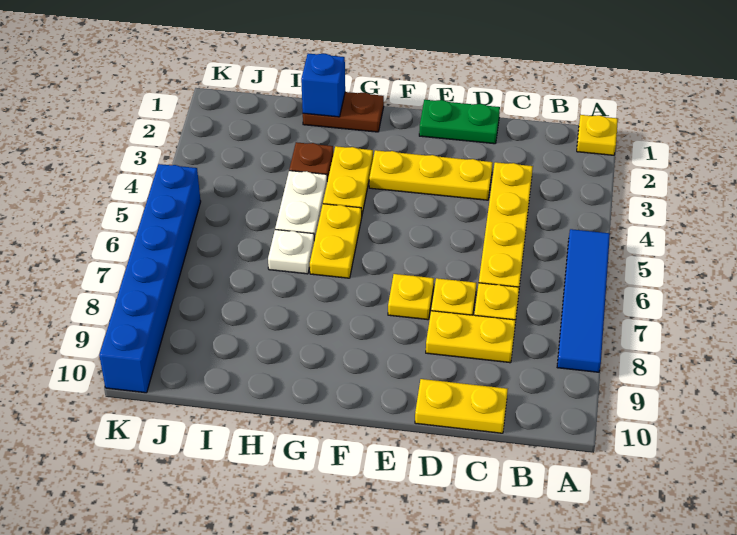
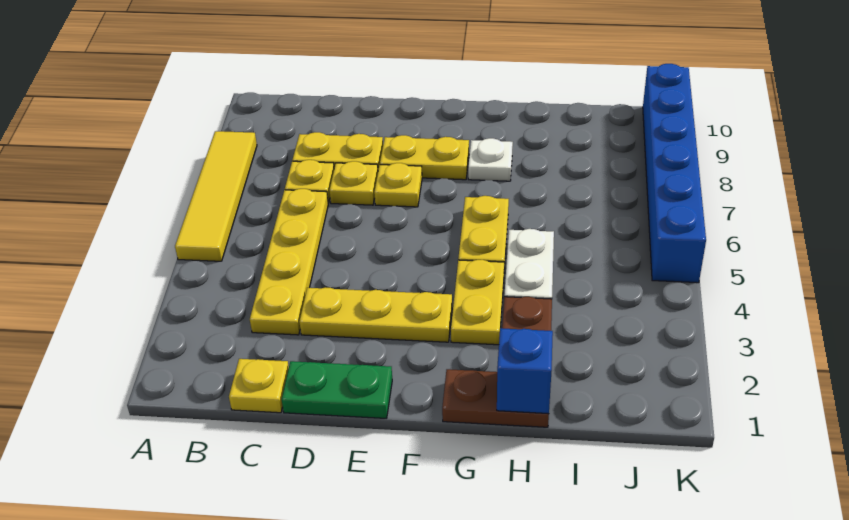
yellow plate A1 level 1 -> yellow plate C1 level 1
blue tile A5:A8 level 1 -> yellow tile A5:A8 level 1
yellow plate C10:D10 level 1 -> yellow plate E8:F8 level 1
white plate H6 level 1 -> white plate G8 level 1

